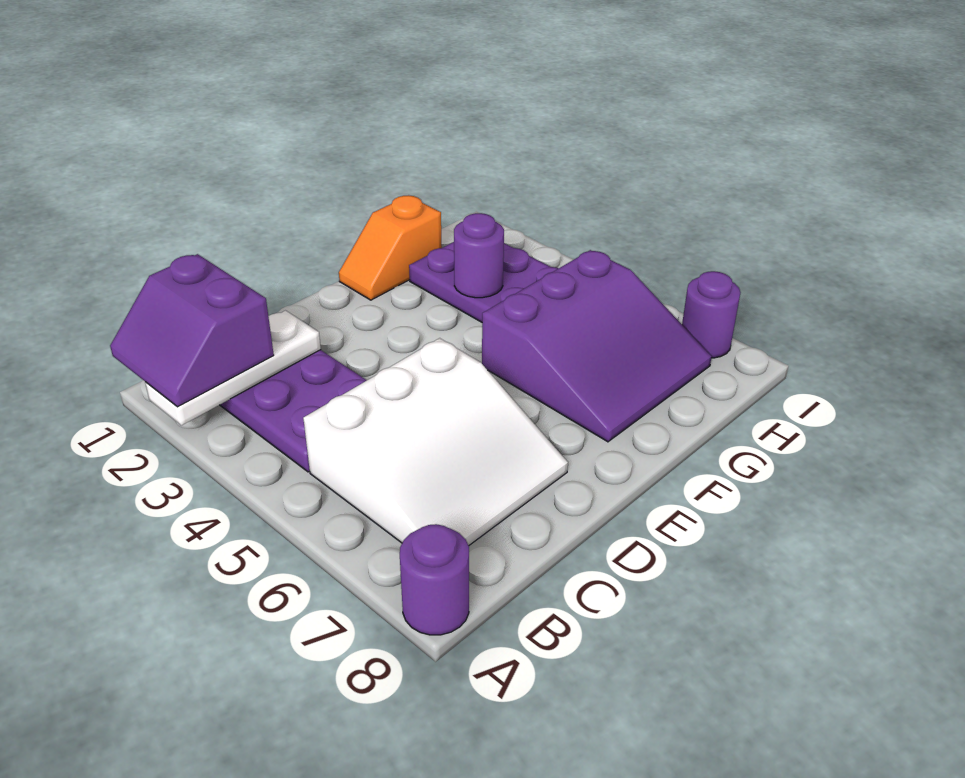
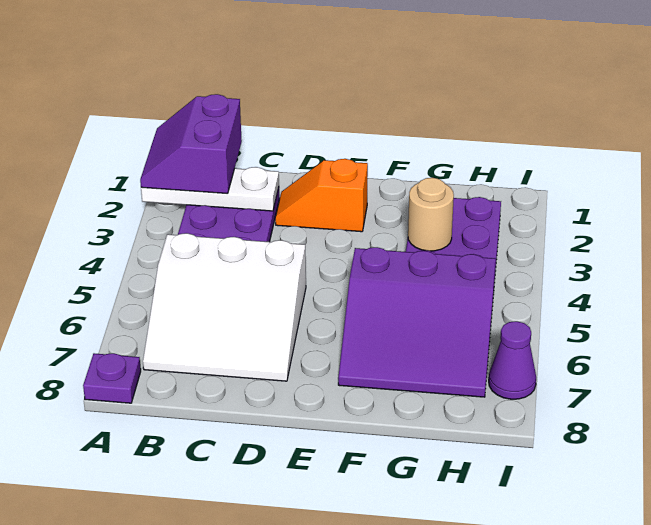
purple round brick A8 level 1 -> purple plate A8 level 1
orange slope F1:G1 level 1 top G -> orange slope D2:E2 level 1 top E
purple round brick G3 level 2 -> tan round brick G3 level 2
purple round brick I7 level 1 -> purple cone I7 level 1

